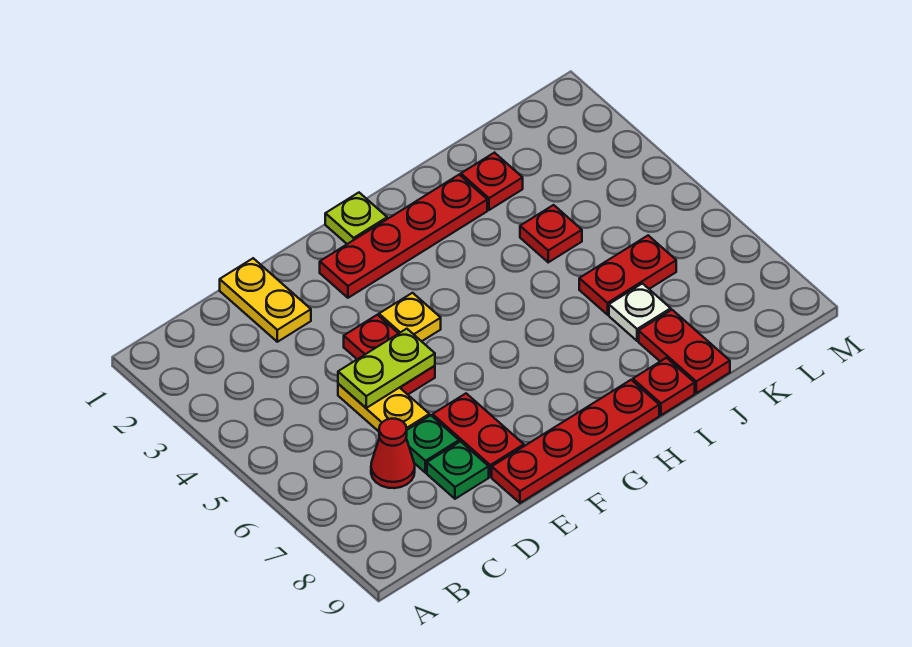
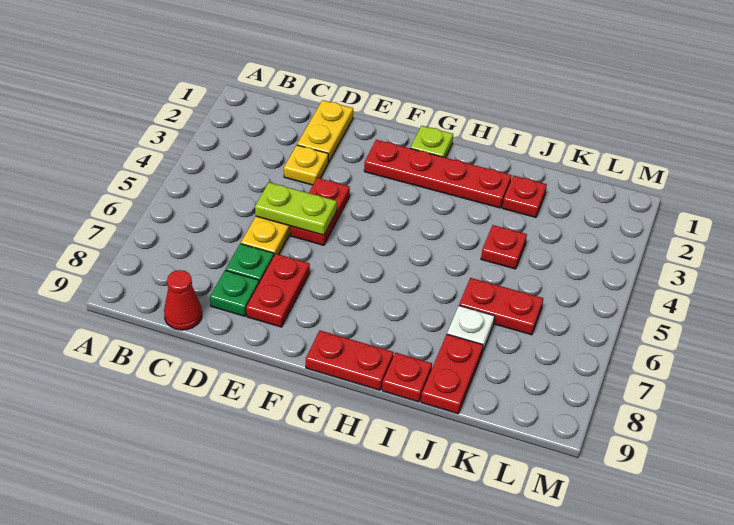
red cone C7 level 1 -> red cone C9 level 1
red plate E9:H9 level 1 -> red plate G9:H9 level 1
yellow plate F4 level 1 -> yellow plate D3 level 1

